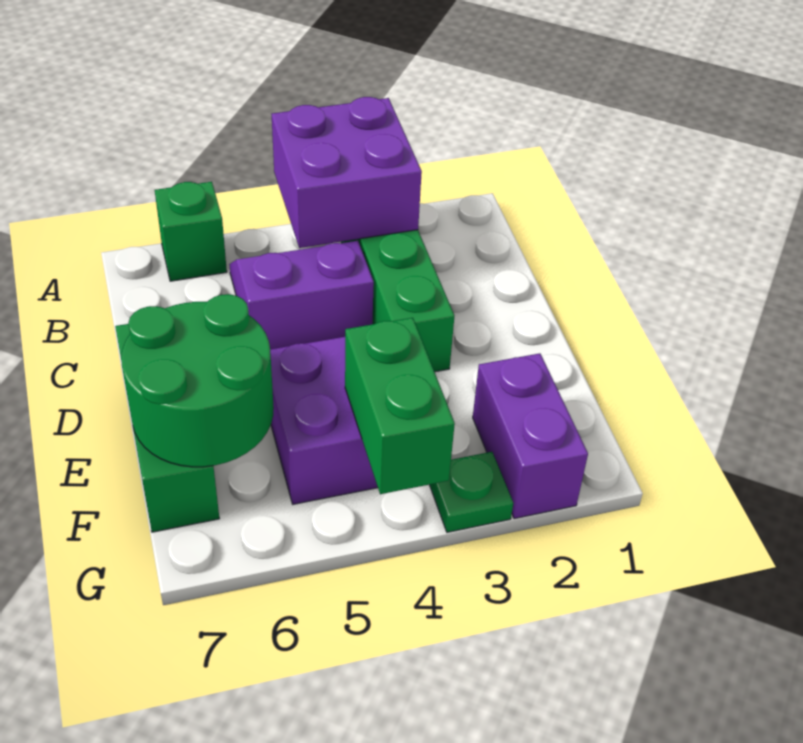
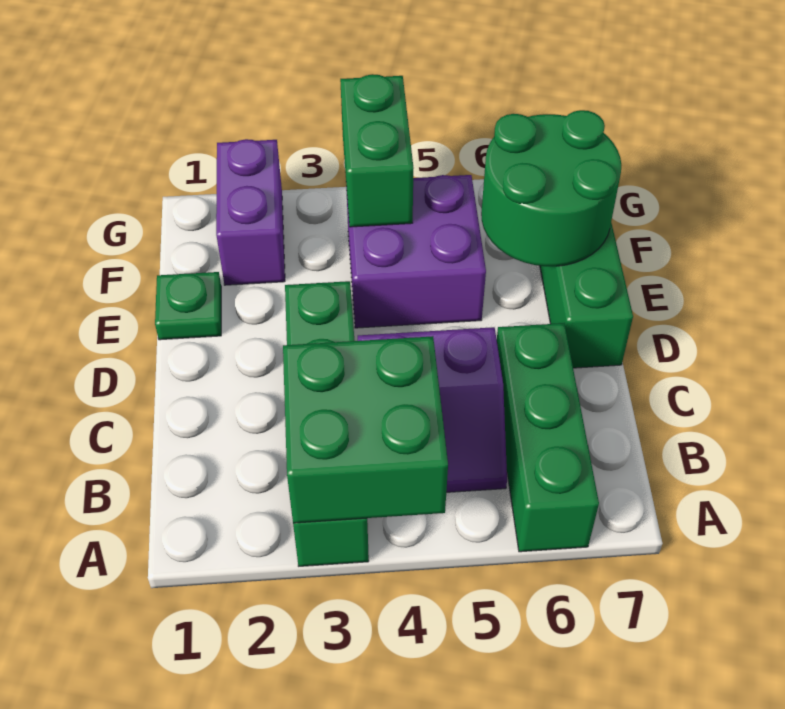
purple brick A3:B4 level 2 -> green brick A3:B4 level 2
green brick A6 level 1 -> green brick A6:C6 level 1
green plate G3 level 1 -> green plate E1 level 1

